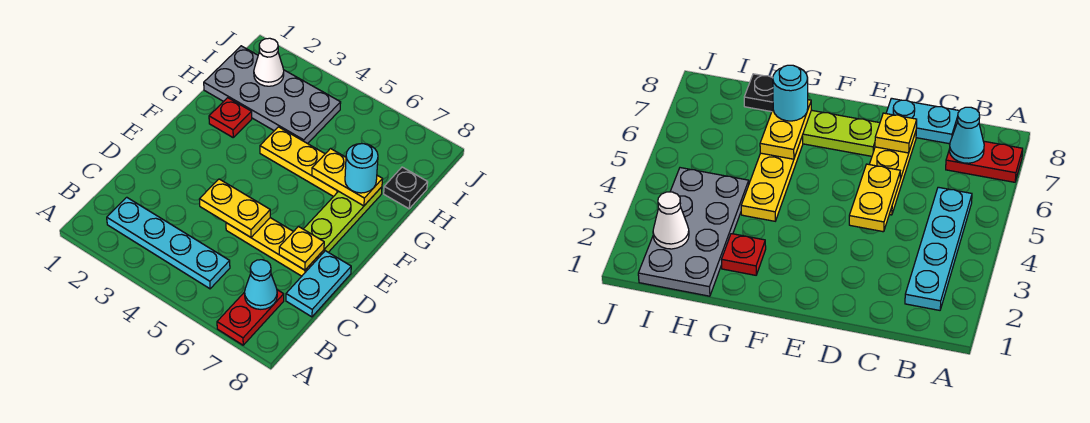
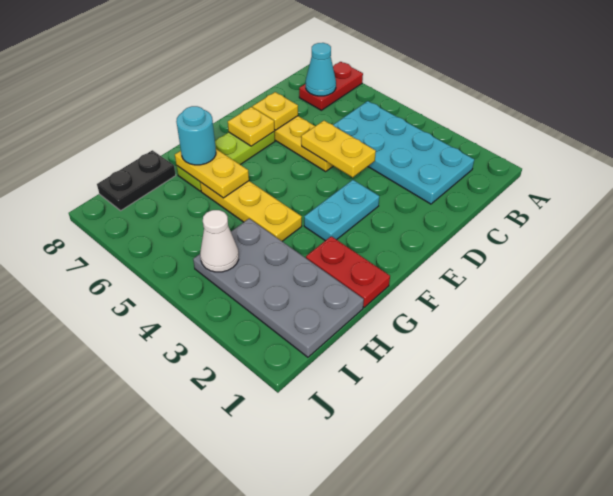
cyan plate B2:B5 level 1 -> cyan plate B2:C5 level 1
cyan plate C8:D8 level 1 -> cyan plate E3:F3 level 1
none -> yellow plate E7 level 2
red plate G2 level 1 -> red plate G1:G2 level 1
black plate H8 level 1 -> black plate H8:I8 level 1
white cone I2 level 2 -> white cone I4 level 2

